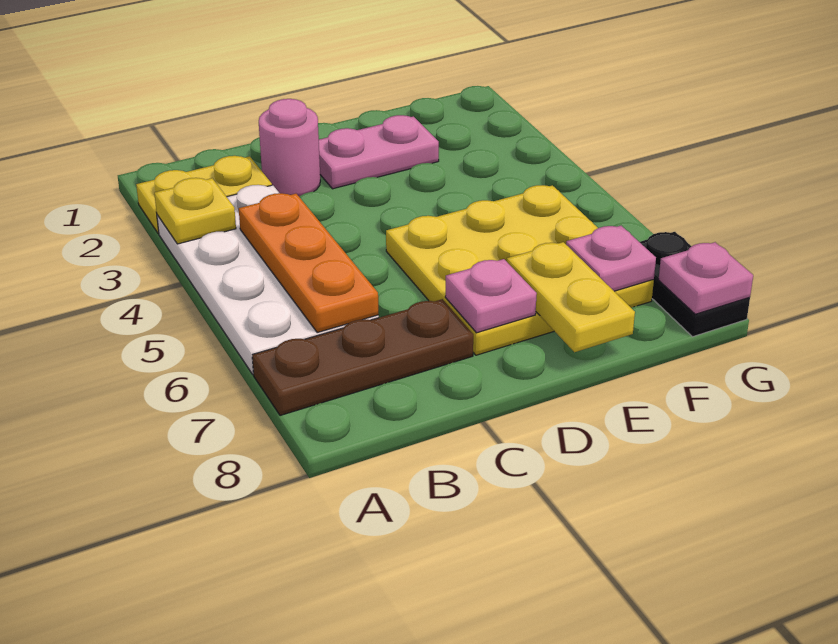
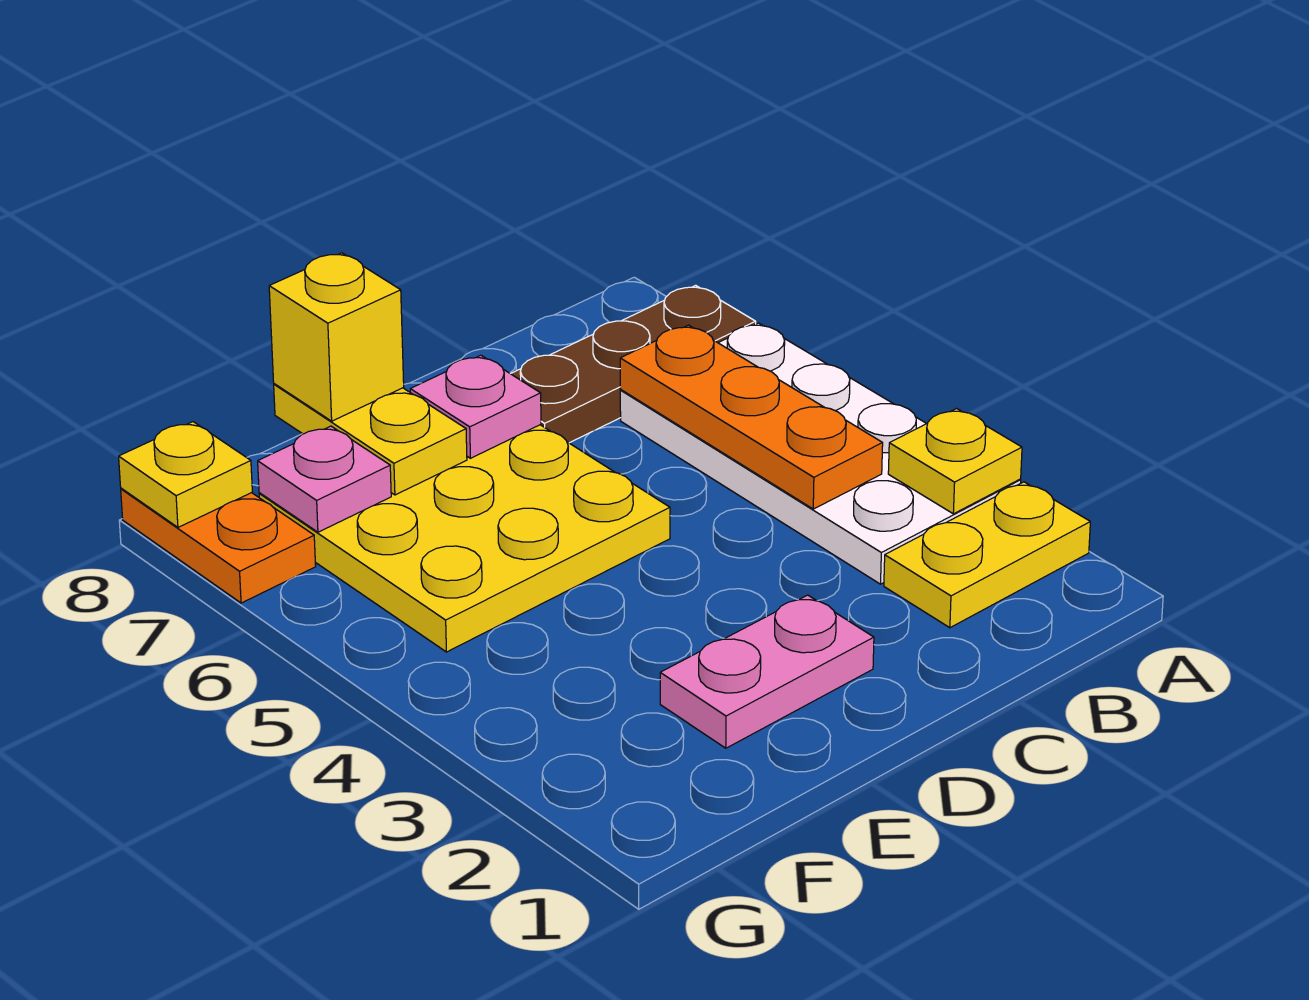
pink round brick C2 level 1 -> none
none -> yellow brick E8 level 3
black plate G7:G8 level 1 -> orange plate G7:G8 level 1
pink plate G8 level 2 -> yellow plate G8 level 2

